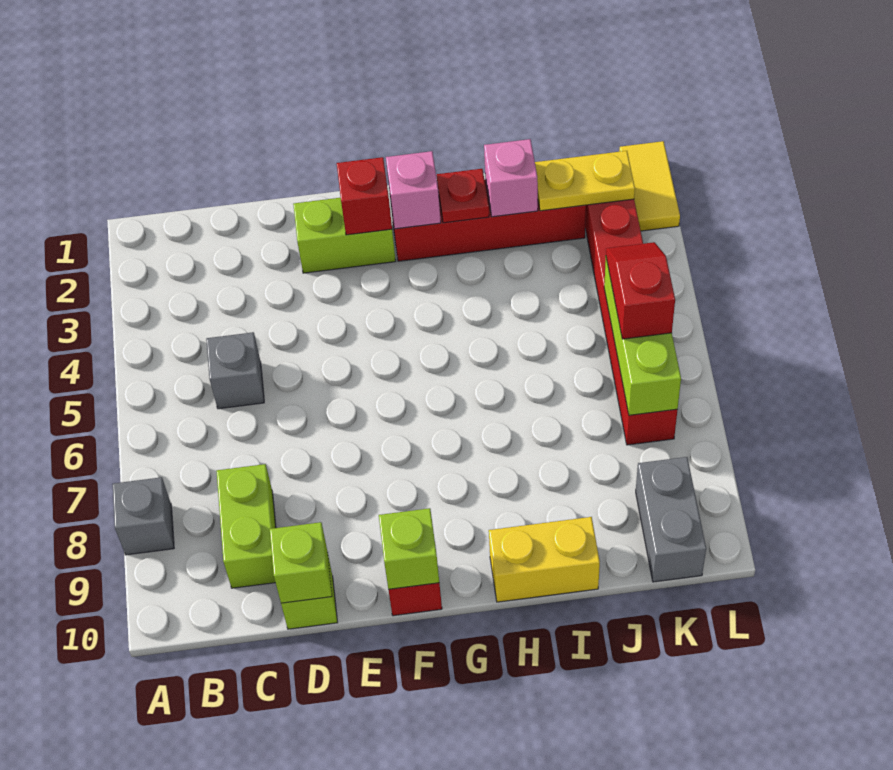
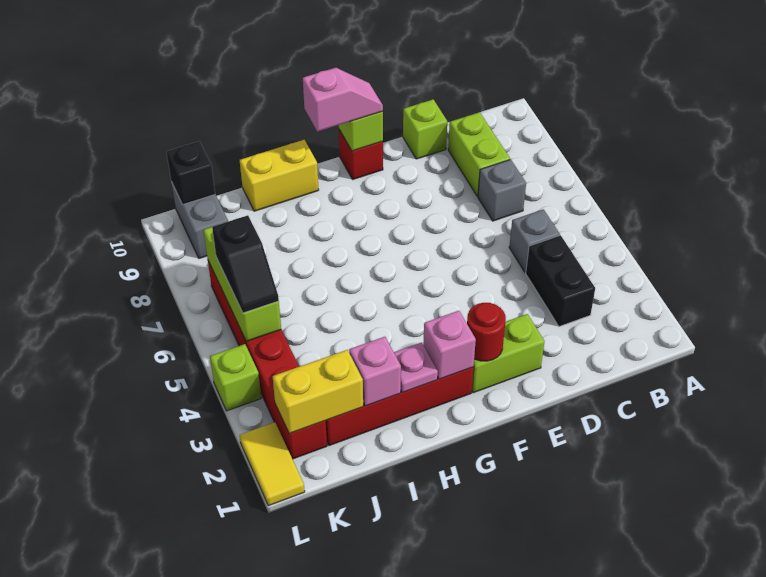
grey brick A8 level 1 -> grey brick C7 level 1
none -> black brick C3:C4 level 1
lime brick D10 level 2 -> lime brick L4 level 1
red brick F2 level 2 -> red round brick F2 level 2
none -> pink slope F10:G10 level 3 top G
red plate H2 level 2 -> pink plate H2 level 2
yellow plate J2:K2 level 2 -> yellow brick J2:K2 level 2
red slope K5:K6 level 3 top 6 -> black slope K5:K6 level 3 top 6
none -> black brick K10 level 2

